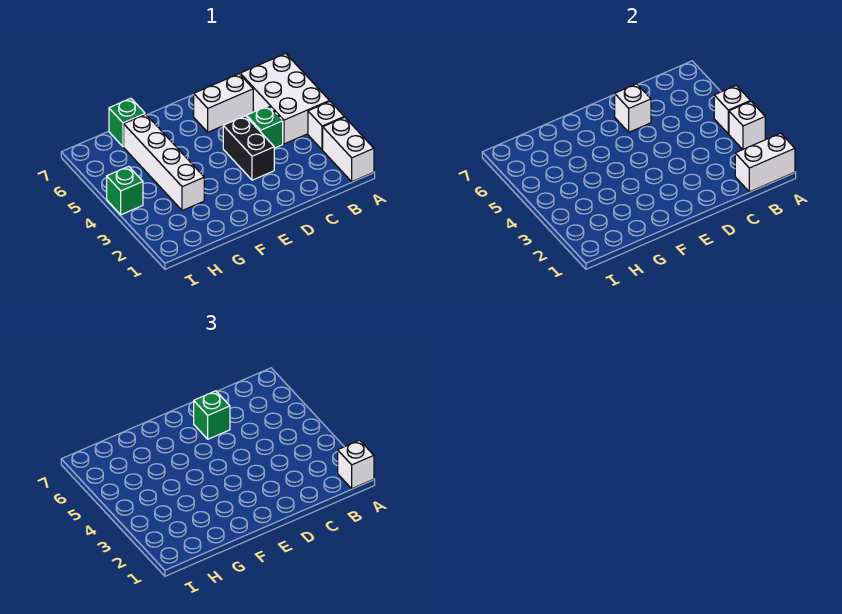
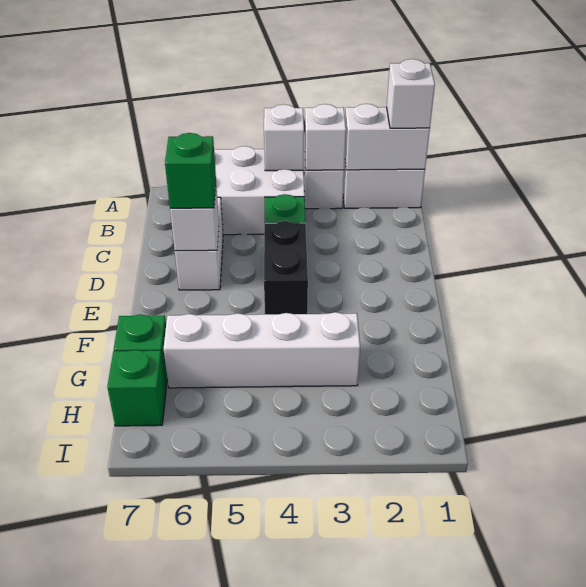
white brick A1:B1 level 2 -> white brick A1:A2 level 2
black brick D3:D4 level 1 -> black brick D4:E4 level 1
green brick I4 level 1 -> green brick H7 level 1

